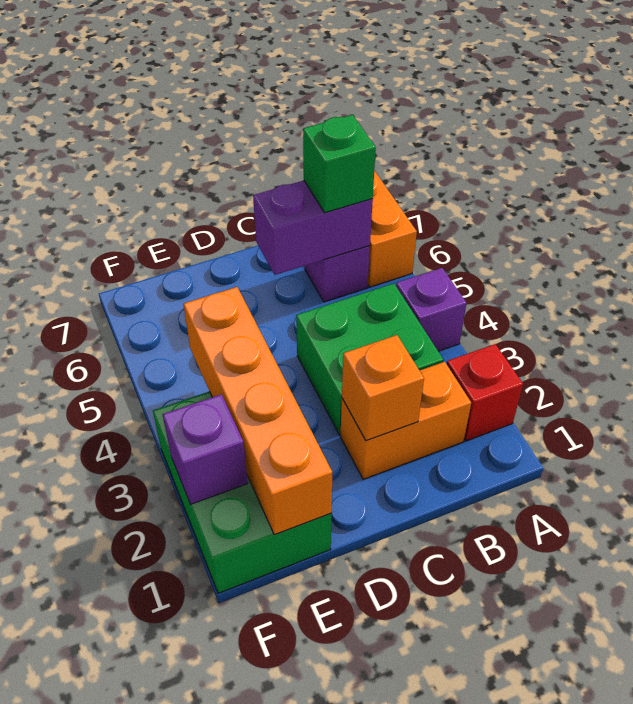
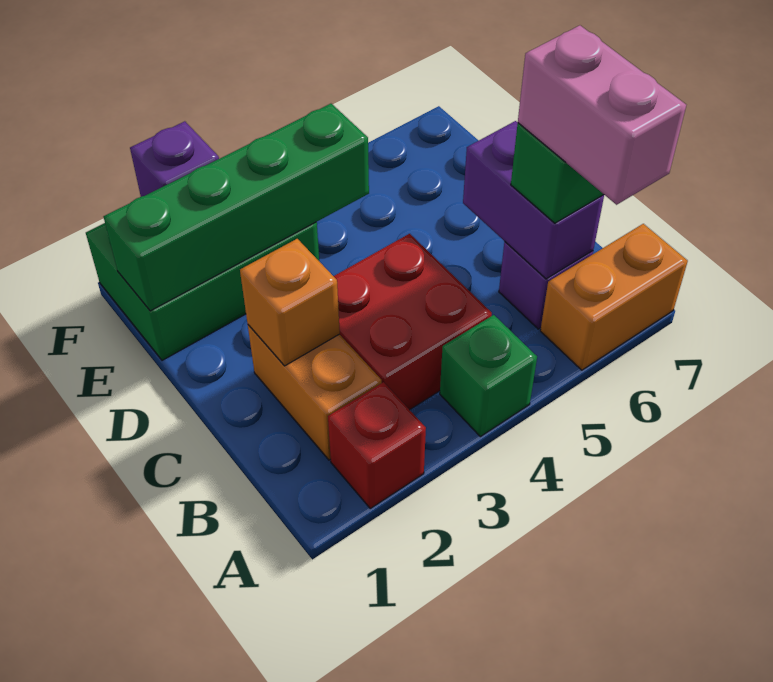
purple brick A4 level 1 -> green brick A4 level 1
none -> pink brick A6:B6 level 4
green brick B3:C4 level 1 -> red brick B3:C4 level 1
orange brick E1:E4 level 2 -> green brick E1:E4 level 2

